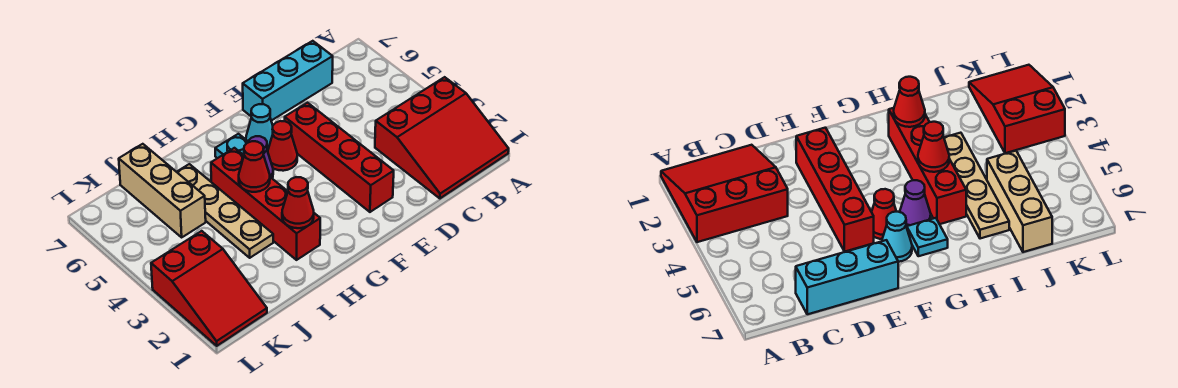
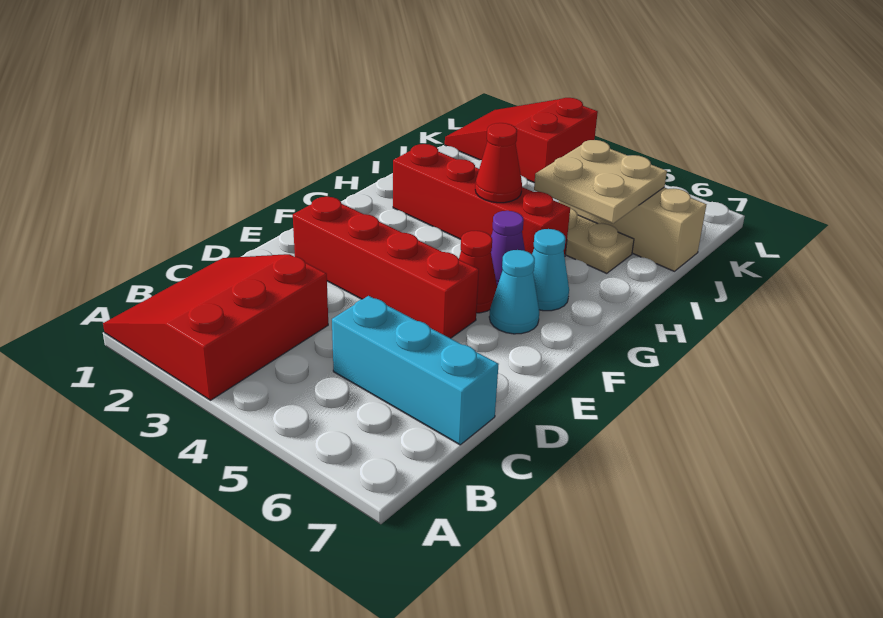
cyan brick C7:E7 level 1 -> cyan brick C5:C7 level 1
cyan plate G6 level 1 -> cyan cone G6 level 1
red cone H2 level 2 -> none
none -> tan plate I5:J6 level 2

